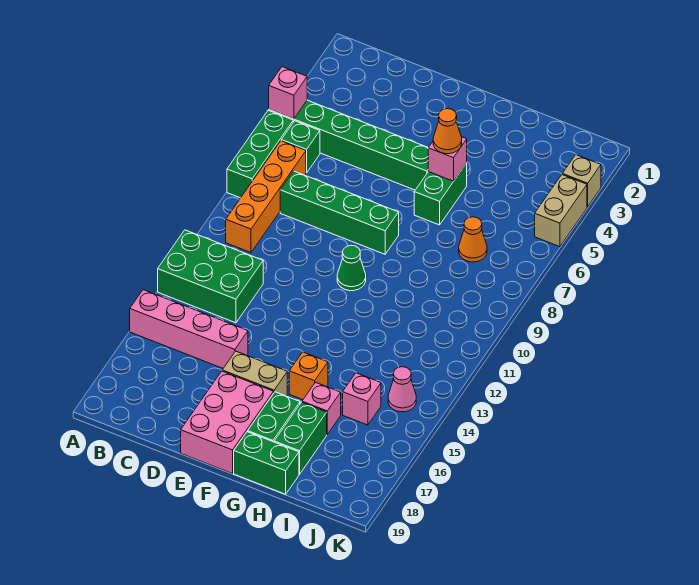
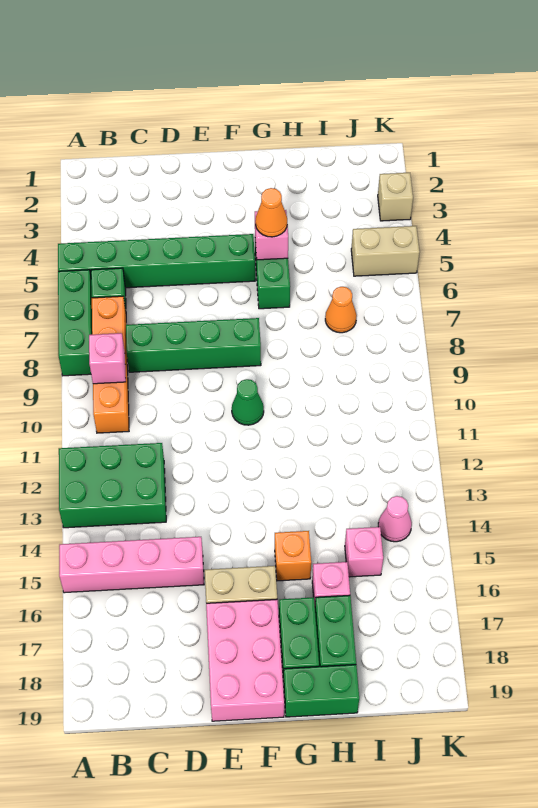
pink brick A5 level 2 -> pink brick B9 level 2
tan brick K4:K5 level 1 -> tan brick J5:K5 level 1

